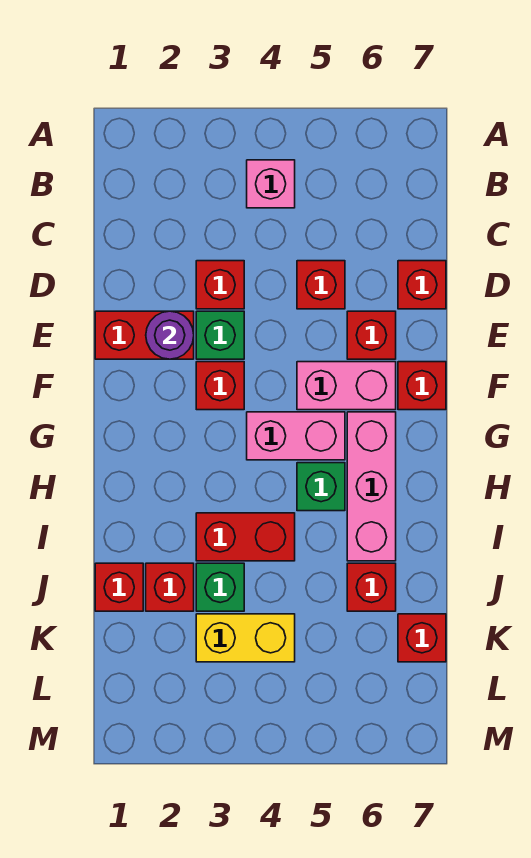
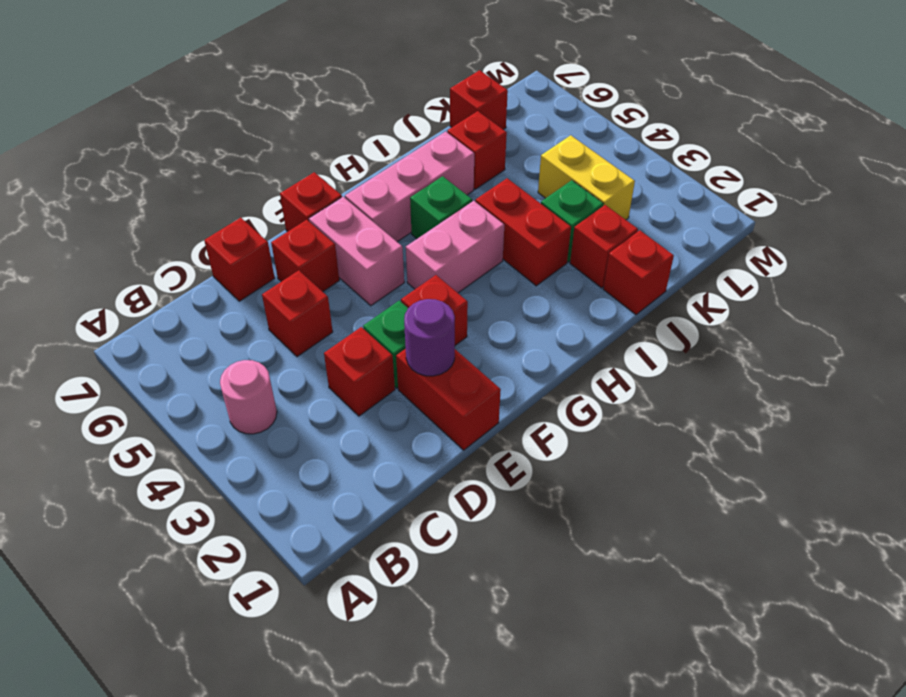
pink brick B4 level 1 -> pink round brick B4 level 1
pink brick G4:G5 level 1 -> pink brick G4:H4 level 1

